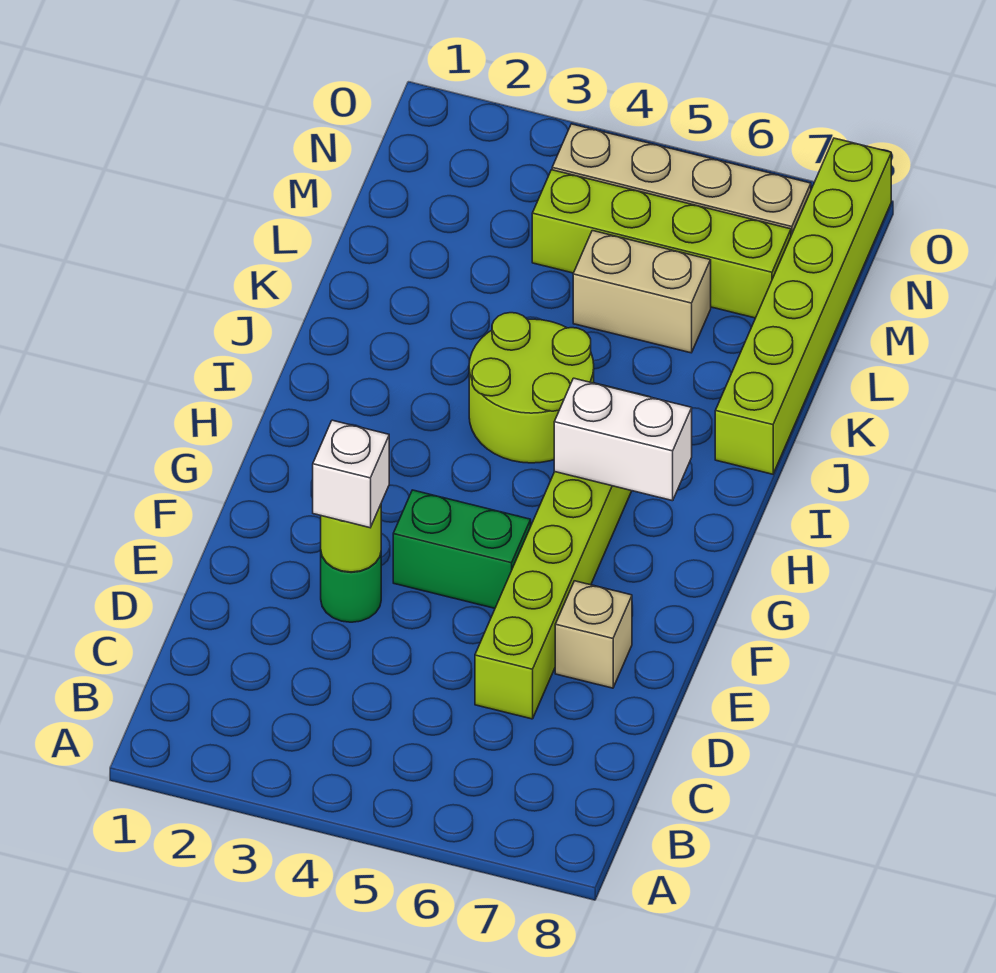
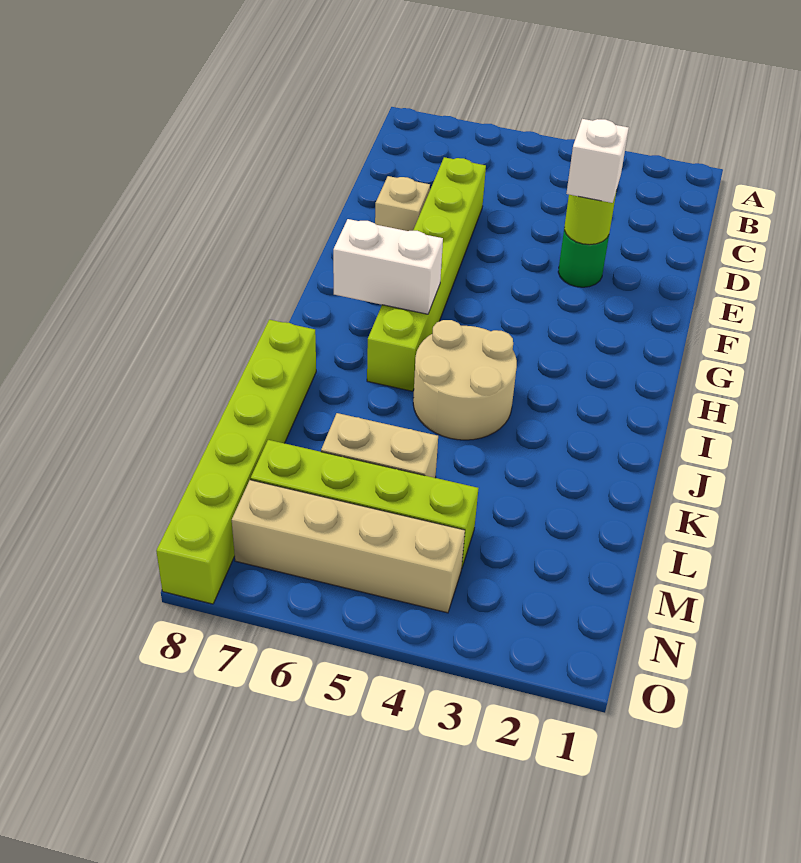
green brick F4:F5 level 1 -> none
lime round brick I4:J5 level 1 -> tan round brick I4:J5 level 1

